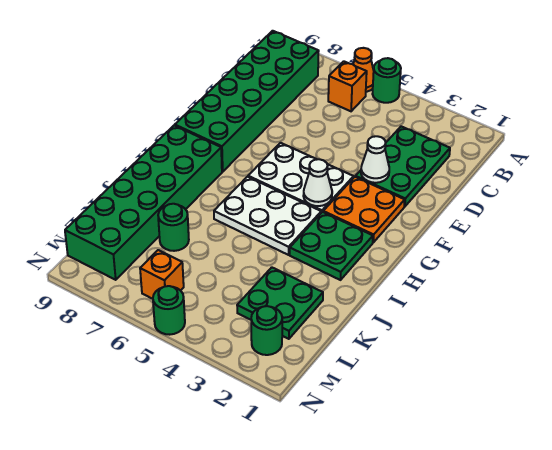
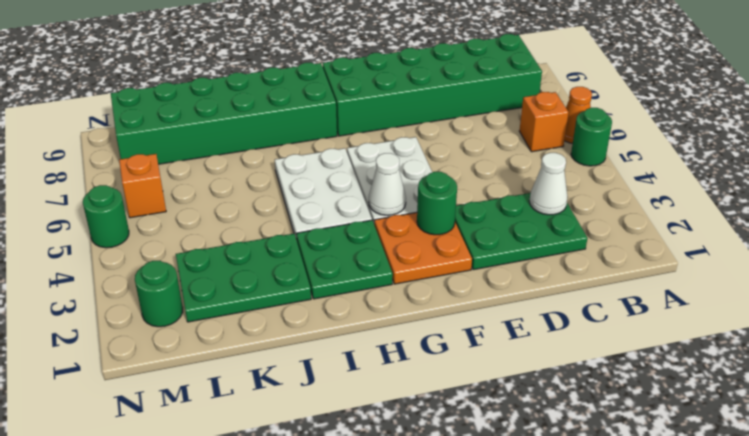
white cone E3 level 2 -> white cone C3 level 2
green plate K2:L3 level 1 -> green plate J2:L3 level 1
green round brick K7 level 1 -> green round brick F3 level 2

